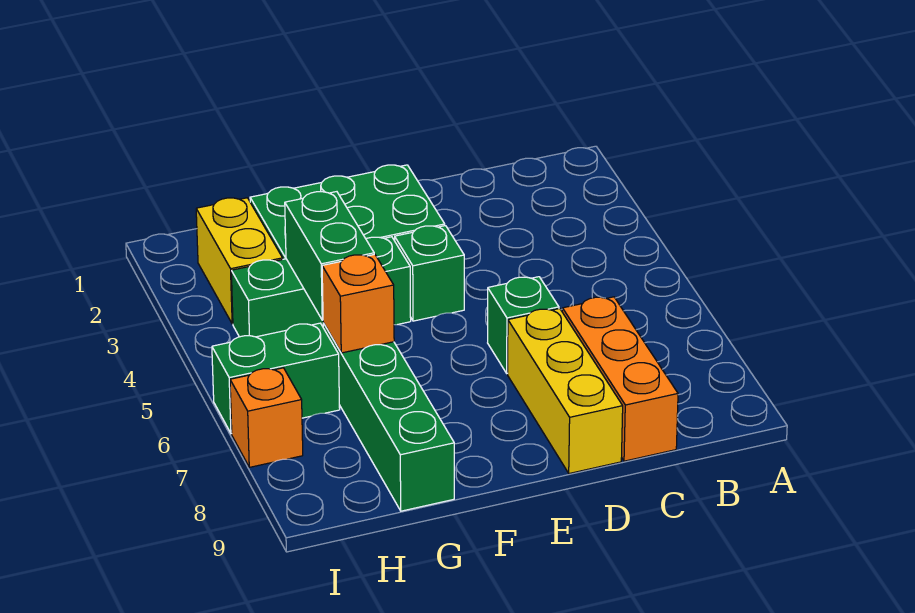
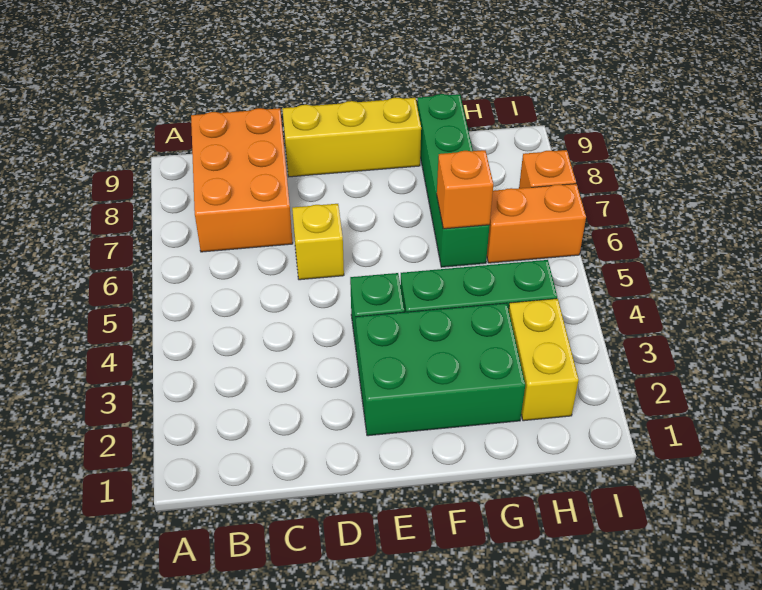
orange brick C7:C9 level 1 -> orange brick B7:C9 level 1
green brick D6 level 1 -> yellow brick D6 level 1
yellow brick D7:D9 level 1 -> yellow brick D9:F9 level 1
green brick G4:G5 level 2 -> none
green brick H6:I6 level 1 -> orange brick H6:I6 level 1

